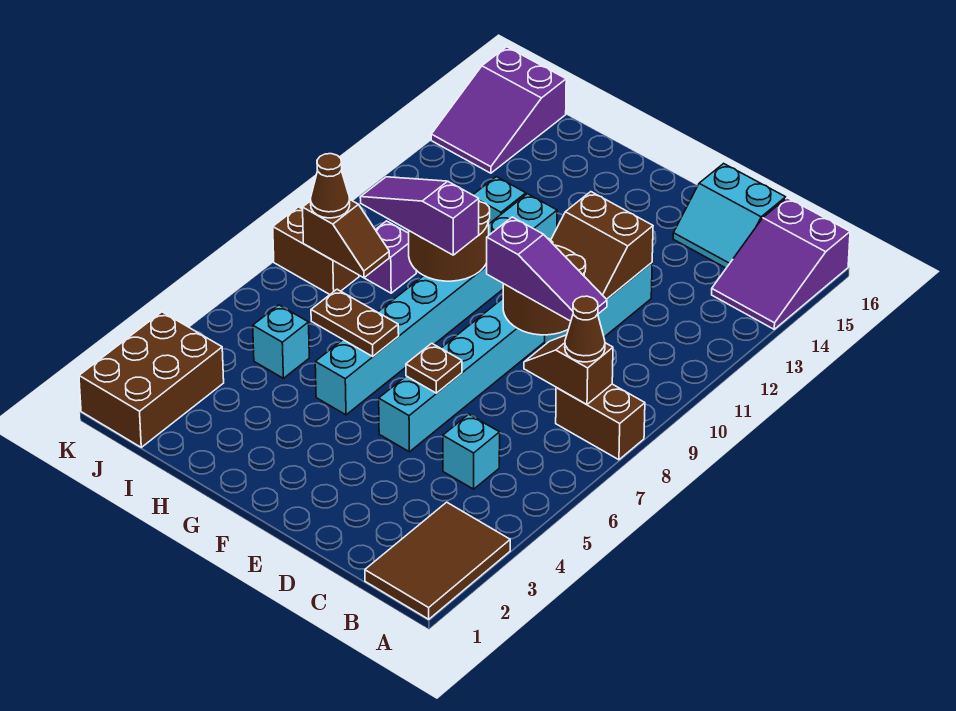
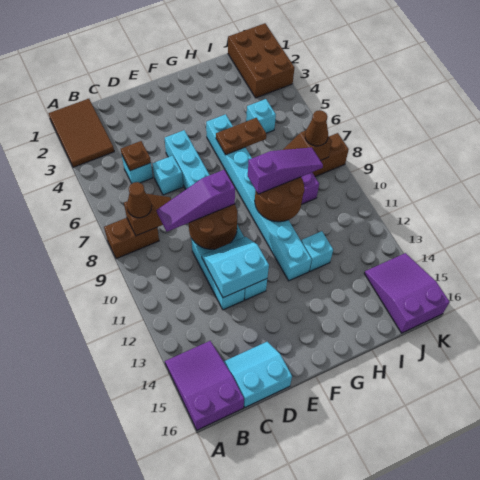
none -> cyan brick D6 level 1
brown slope D11:E12 level 2 top 12 -> cyan slope D11:E12 level 2 top 12
brown plate E6 level 2 -> brown plate C5 level 2

